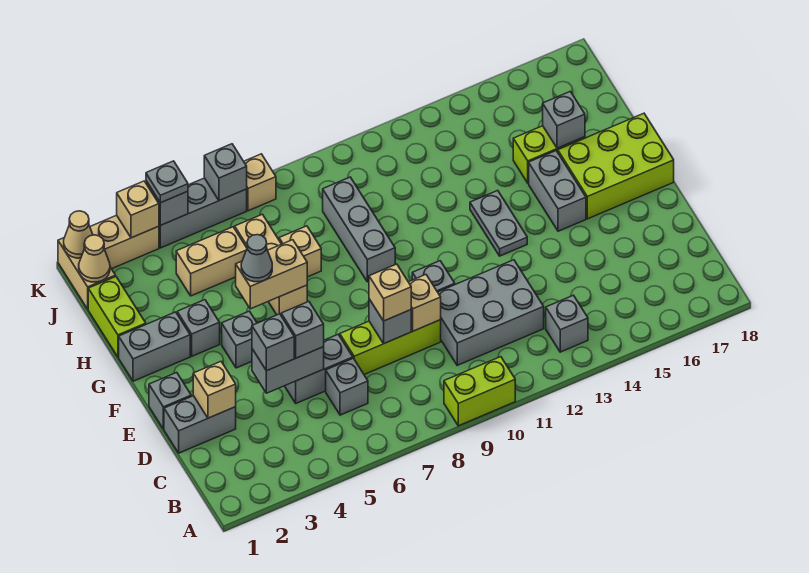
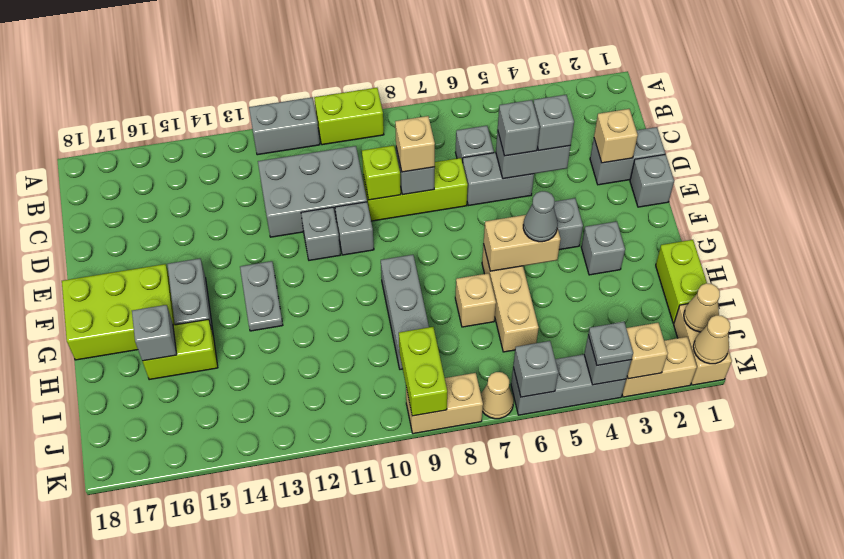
grey brick B13 level 1 -> grey brick E11 level 1
tan brick D9 level 2 -> lime brick D9 level 2
grey brick G1:G2 level 1 -> grey brick A11:A12 level 1
tan brick I4:I5 level 1 -> tan brick K8:K9 level 1
none -> lime brick J9:K9 level 2
tan brick K7 level 1 -> tan cone K7 level 1

